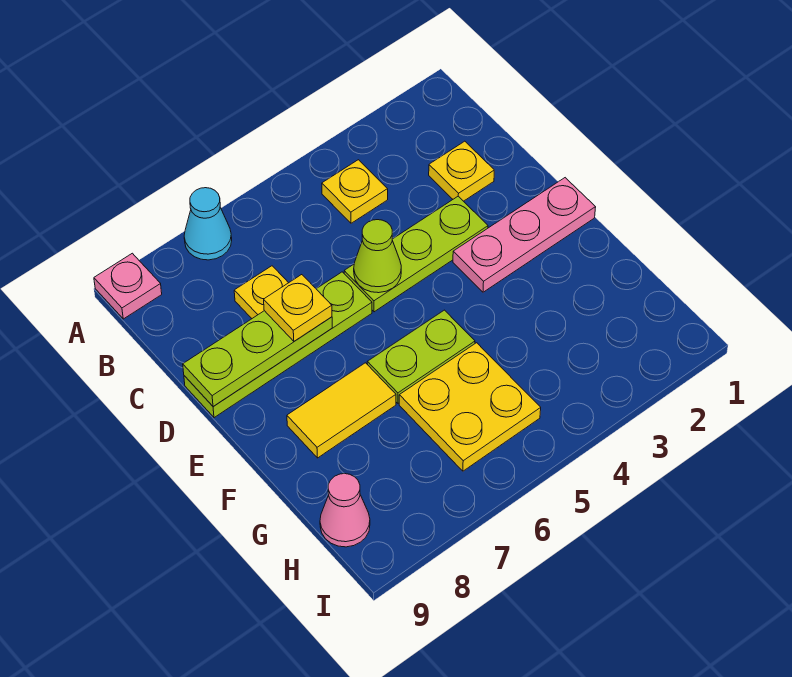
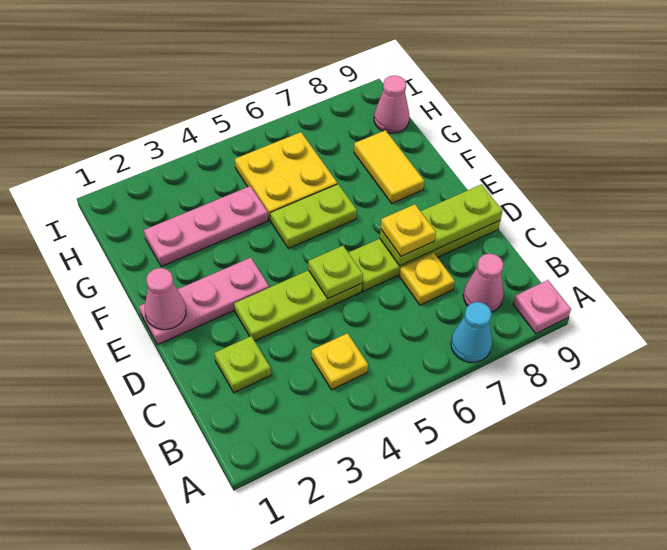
none -> pink cone B8 level 1
yellow plate C2 level 1 -> lime plate C2 level 1
lime cone D5 level 2 -> lime plate D5 level 2
none -> pink cone E1 level 2
yellow tile F7:F8 level 1 -> yellow tile F8:G8 level 1
none -> pink plate G2:G4 level 1

